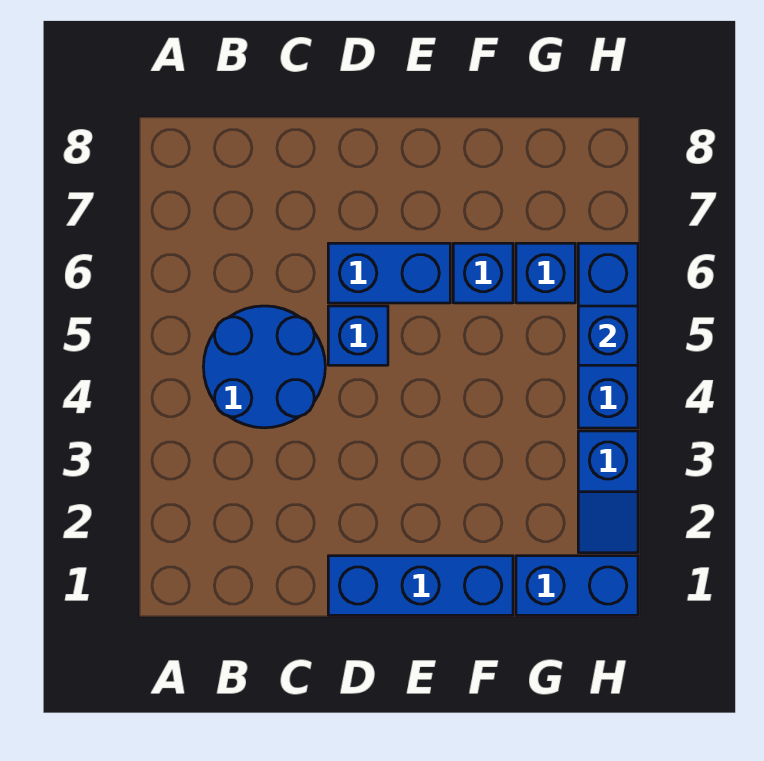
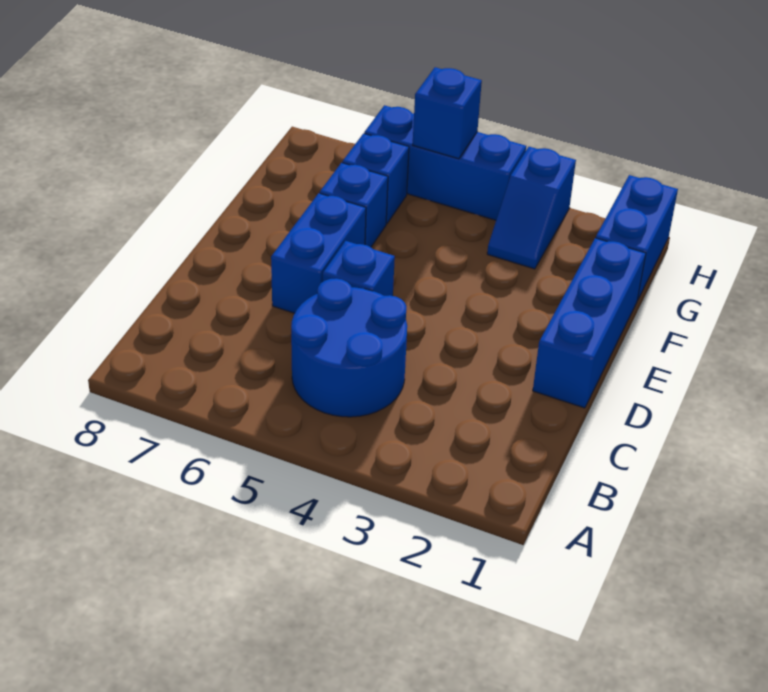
blue slope H2:H3 level 1 top 3 -> blue slope G3:H3 level 1 top H

